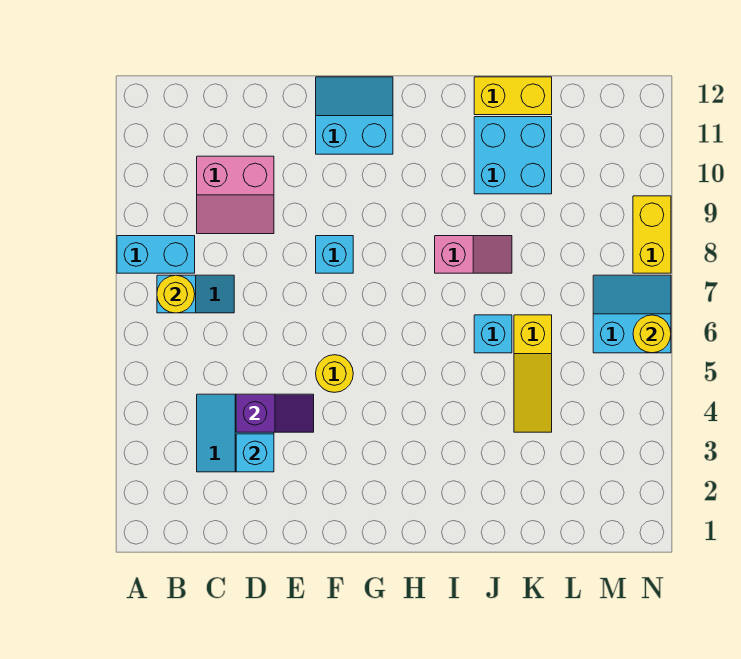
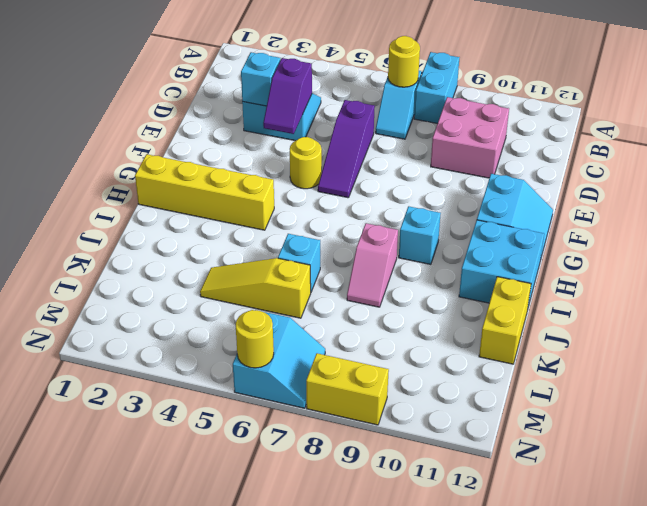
pink slope C9:D10 level 1 top 10 -> pink brick C9:D10 level 1
none -> purple slope D6:F6 level 1 top D
cyan brick F8 level 1 -> cyan brick H9 level 1
none -> yellow brick H1:H4 level 1
cyan brick J10:K11 level 1 -> cyan brick H11:I12 level 1

